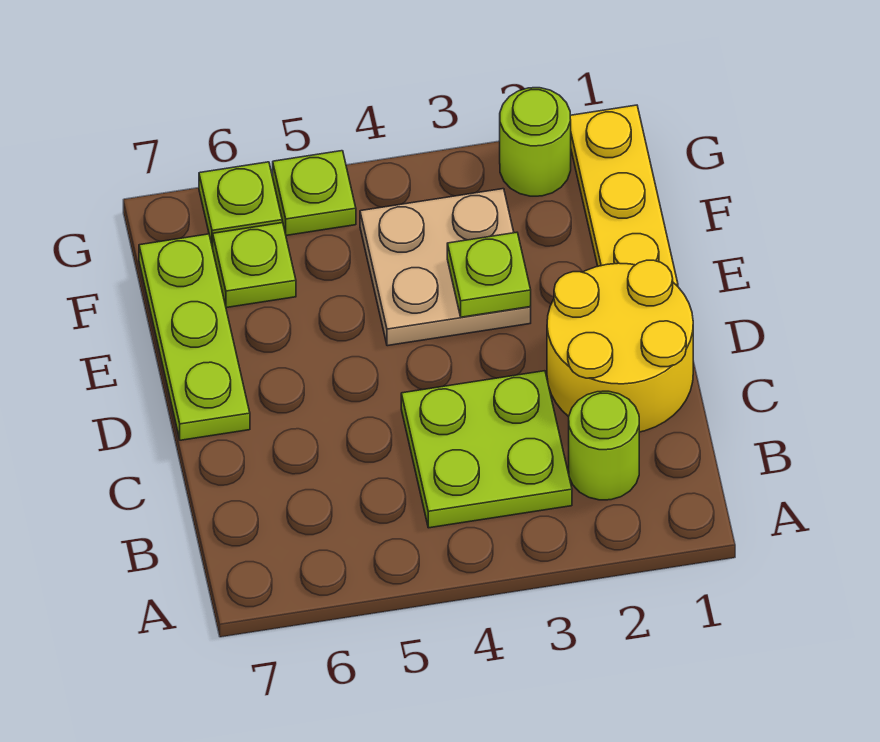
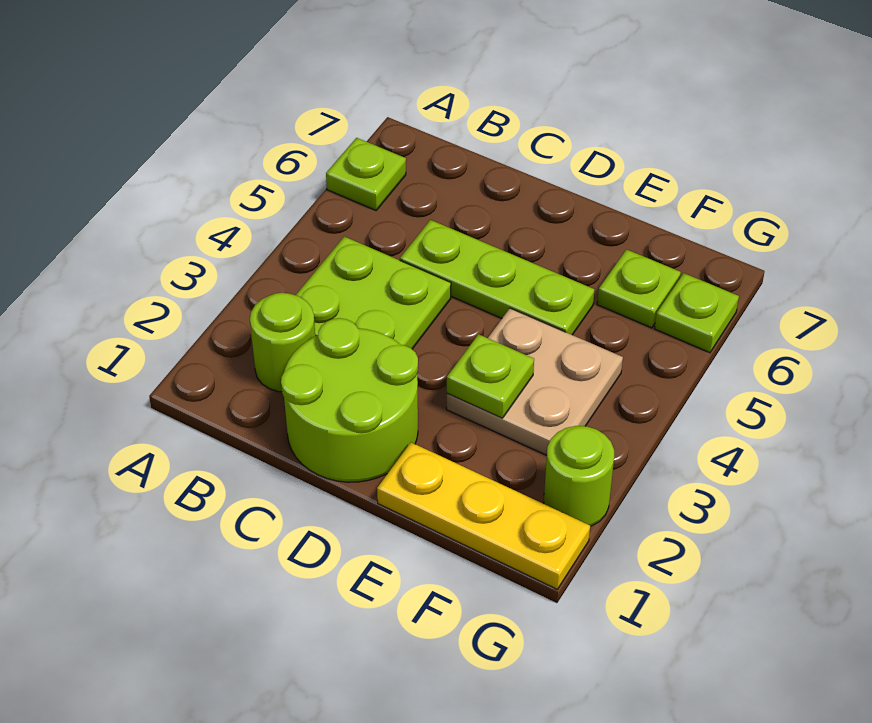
yellow round brick C1:D2 level 1 -> lime round brick C1:D2 level 1
lime plate D7:F7 level 1 -> lime plate C5:E5 level 1
lime plate G5 level 1 -> lime plate A6 level 1

